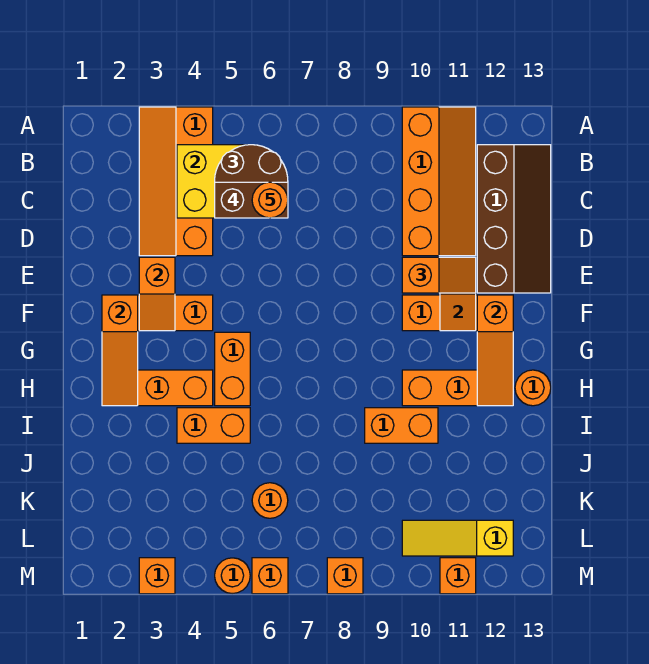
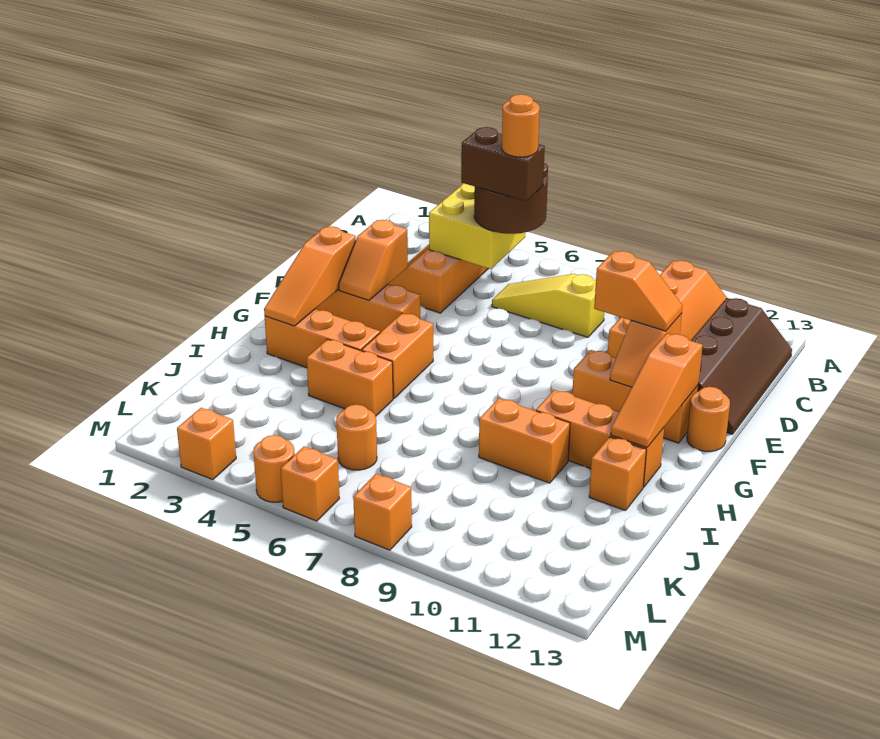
orange round brick H13 level 1 -> orange round brick F13 level 1
yellow slope L10:L12 level 1 top 12 -> yellow slope C6:C8 level 1 top 8
orange brick M11 level 1 -> orange brick I12 level 1

